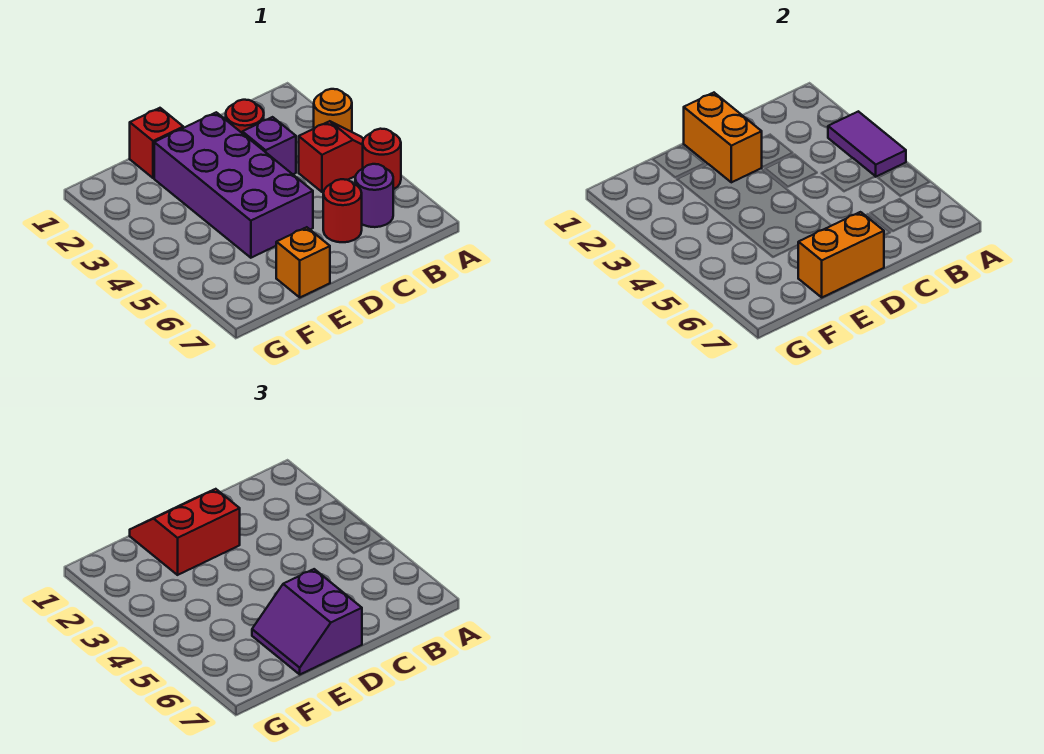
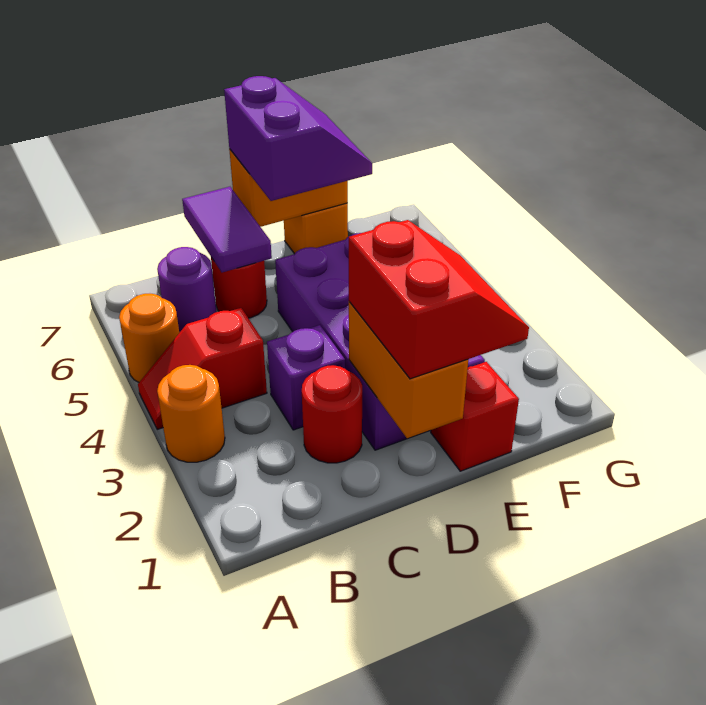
purple tile A3:A4 level 2 -> purple tile C6:C7 level 2
red round brick A5 level 1 -> orange round brick A5 level 1
red slope D1:E2 level 3 top 2 -> red slope D1:E2 level 3 top D

